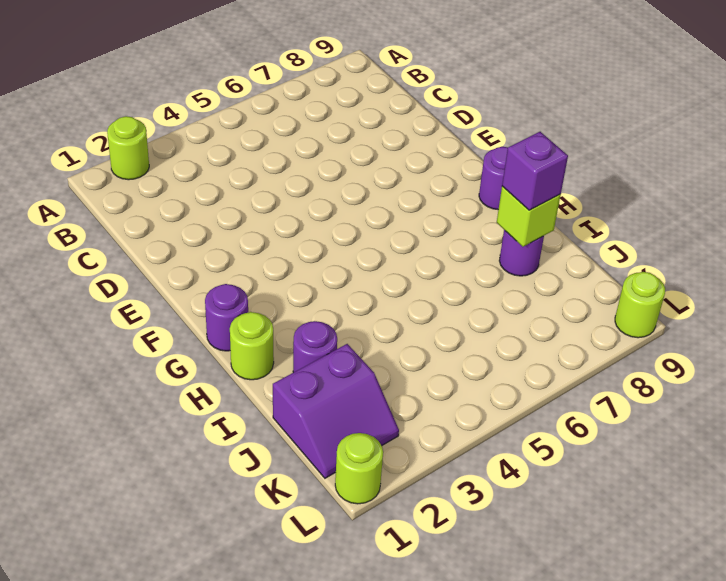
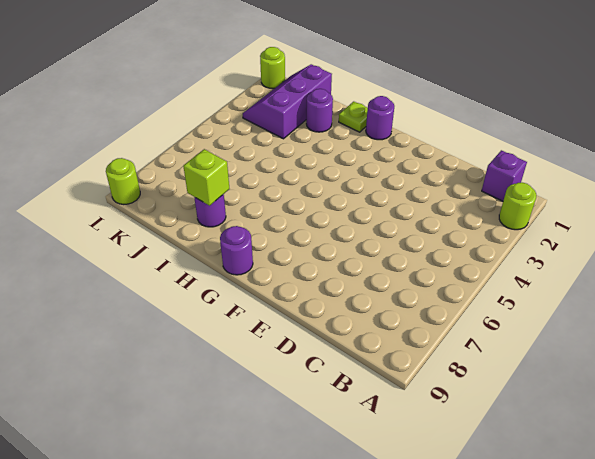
lime round brick H1 level 1 -> lime plate H1 level 1
purple brick I8 level 3 -> purple brick B1 level 1
purple slope J1:K2 level 1 top J -> purple slope J1:K3 level 1 top J

